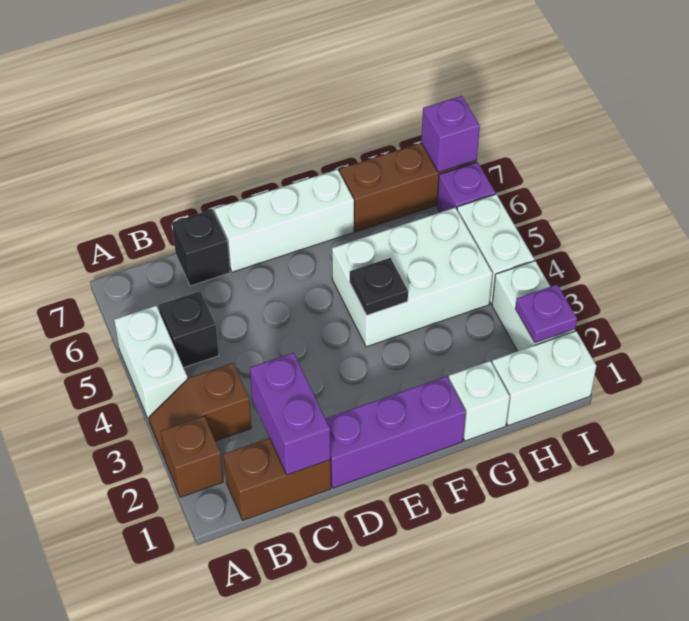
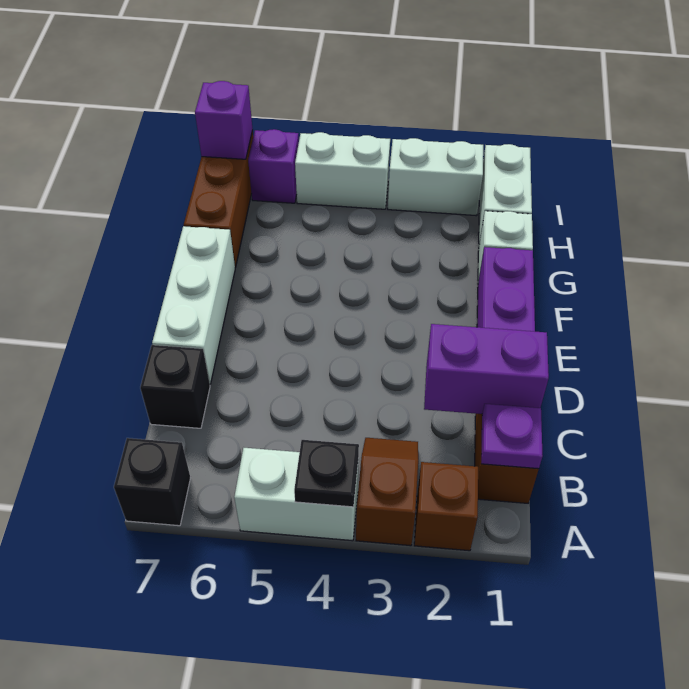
brown slope A3:B3 level 1 top B -> brown slope A3:B3 level 1 top A
black brick B5 level 1 -> black brick A7 level 1
white brick F4:H5 level 1 -> none
black plate F4 level 2 -> black plate A4 level 2
purple plate I2 level 2 -> purple plate B1 level 2

